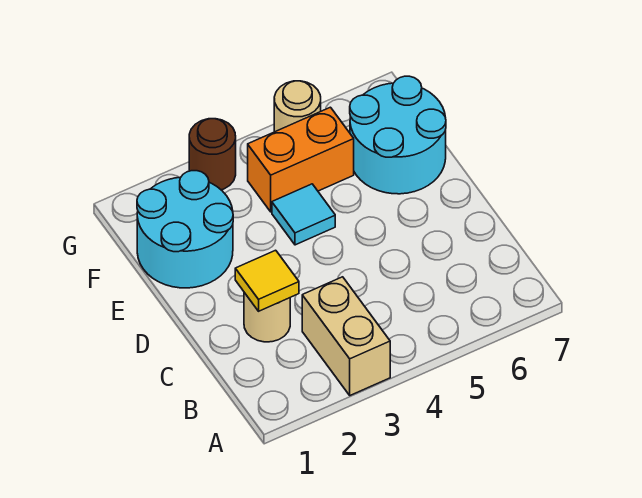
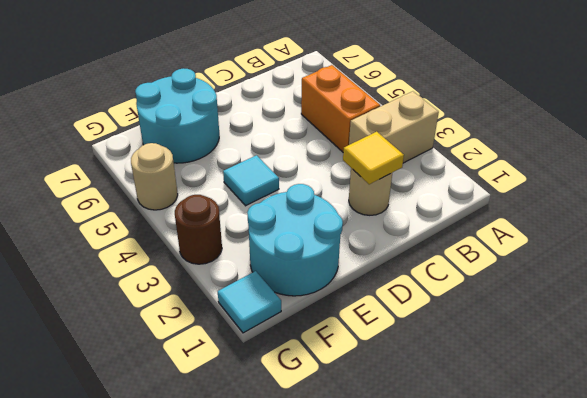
orange brick F4:F5 level 1 -> orange brick B4:B5 level 1
none -> cyan tile G1 level 1

